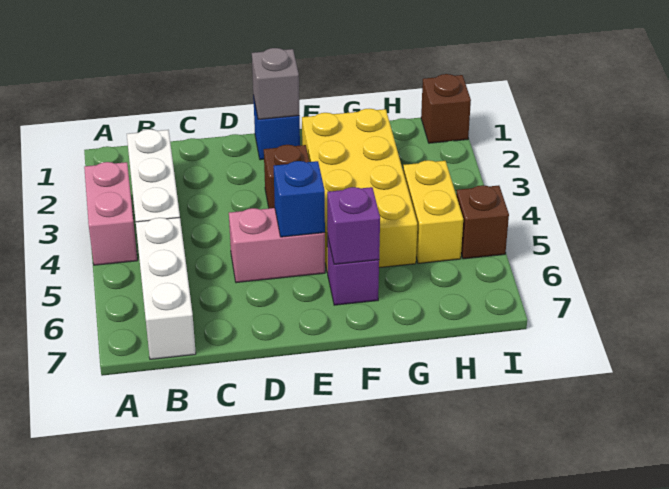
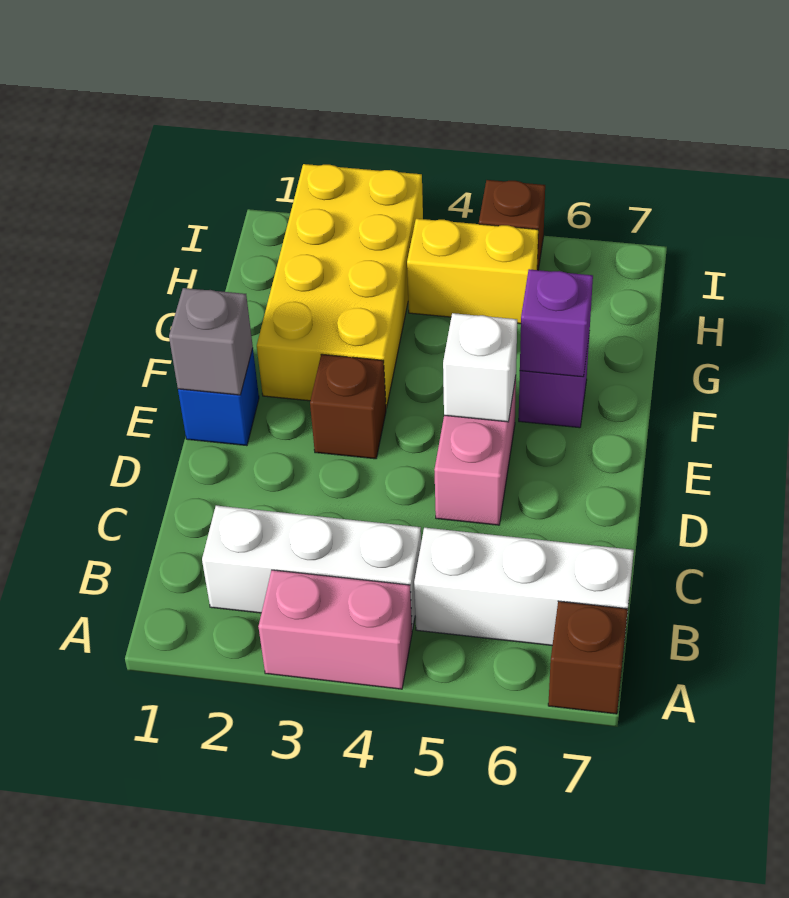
blue brick E5 level 2 -> white brick E5 level 2
yellow brick F2:G5 level 1 -> yellow brick F2:I3 level 1
brown brick I1 level 1 -> brown brick A7 level 1

